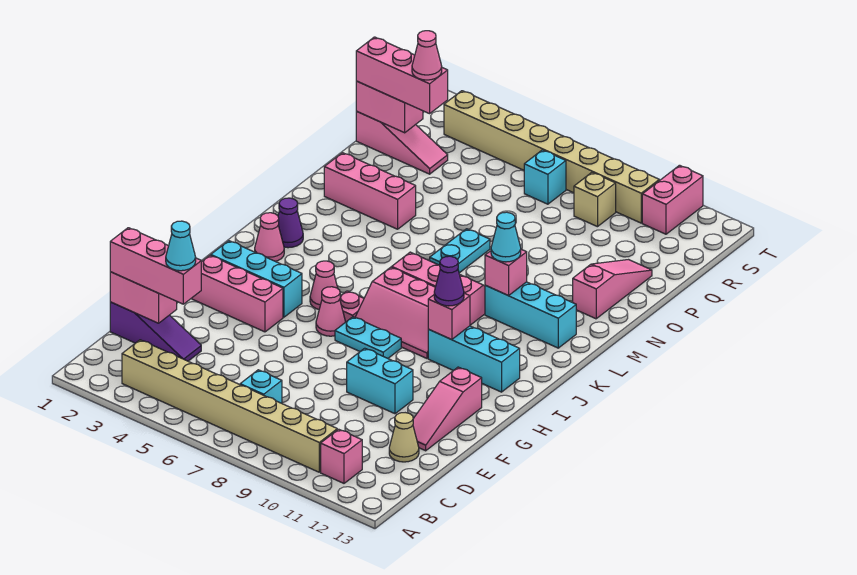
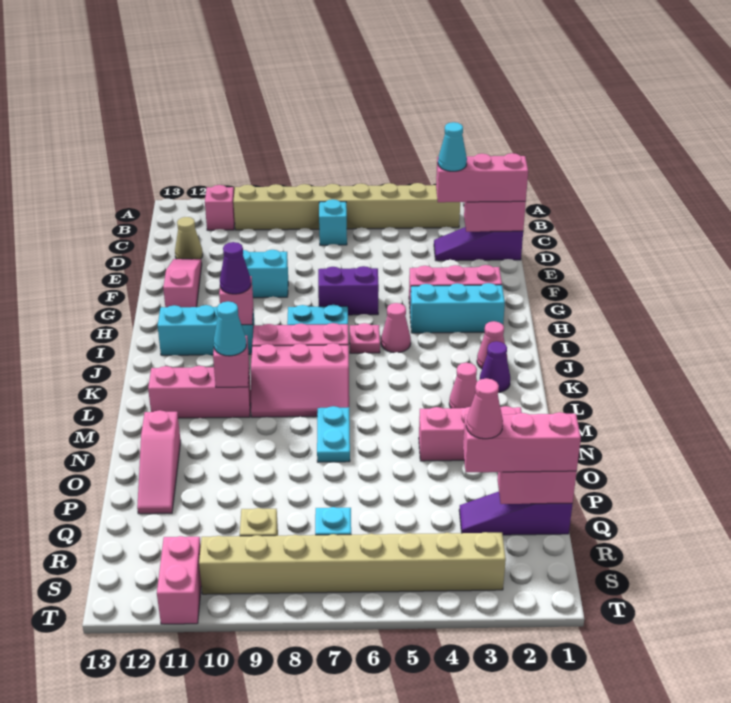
none -> purple brick G6:G7 level 1
pink cone H6 level 1 -> pink cone L3 level 1
cyan brick L10:L12 level 1 -> pink brick L10:L12 level 1
pink slope Q1:Q3 level 1 top 1 -> purple slope Q1:Q3 level 1 top 1

